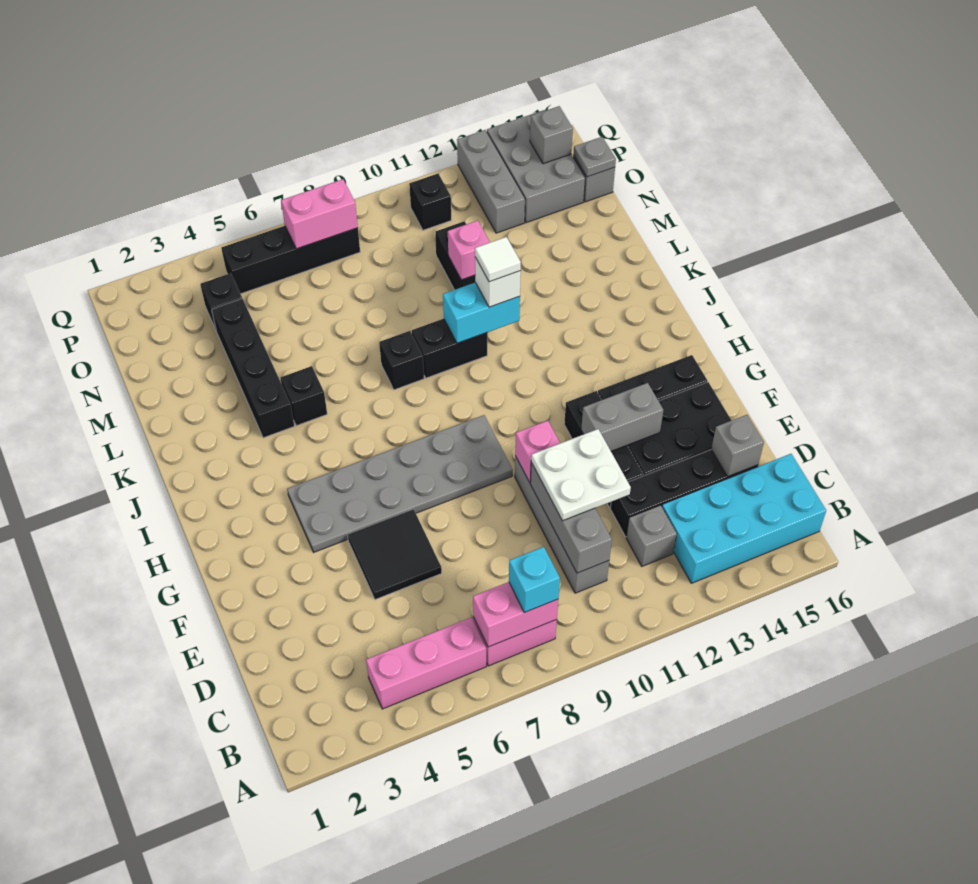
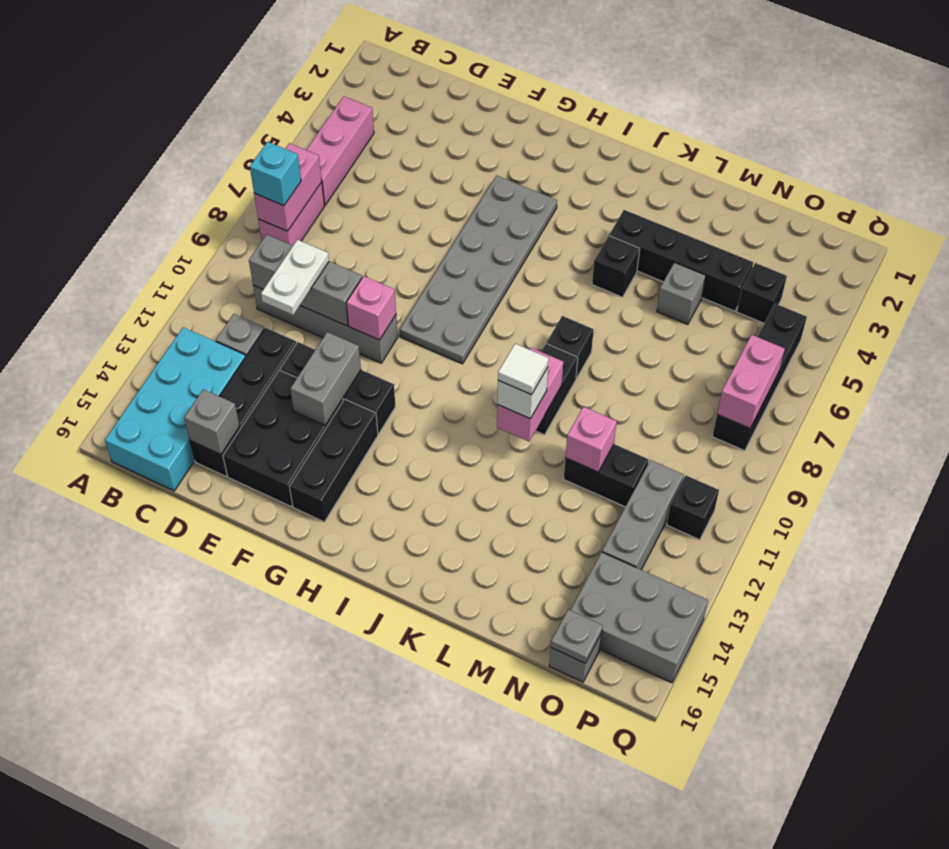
white plate D10:E11 level 3 -> white plate D10:D11 level 3
black tile E5:F6 level 1 -> none
cyan brick K10:K11 level 2 -> pink brick K10:K11 level 2
grey brick O13:Q13 level 1 -> grey brick O11:O13 level 1
grey brick P15 level 2 -> grey brick M5 level 1

